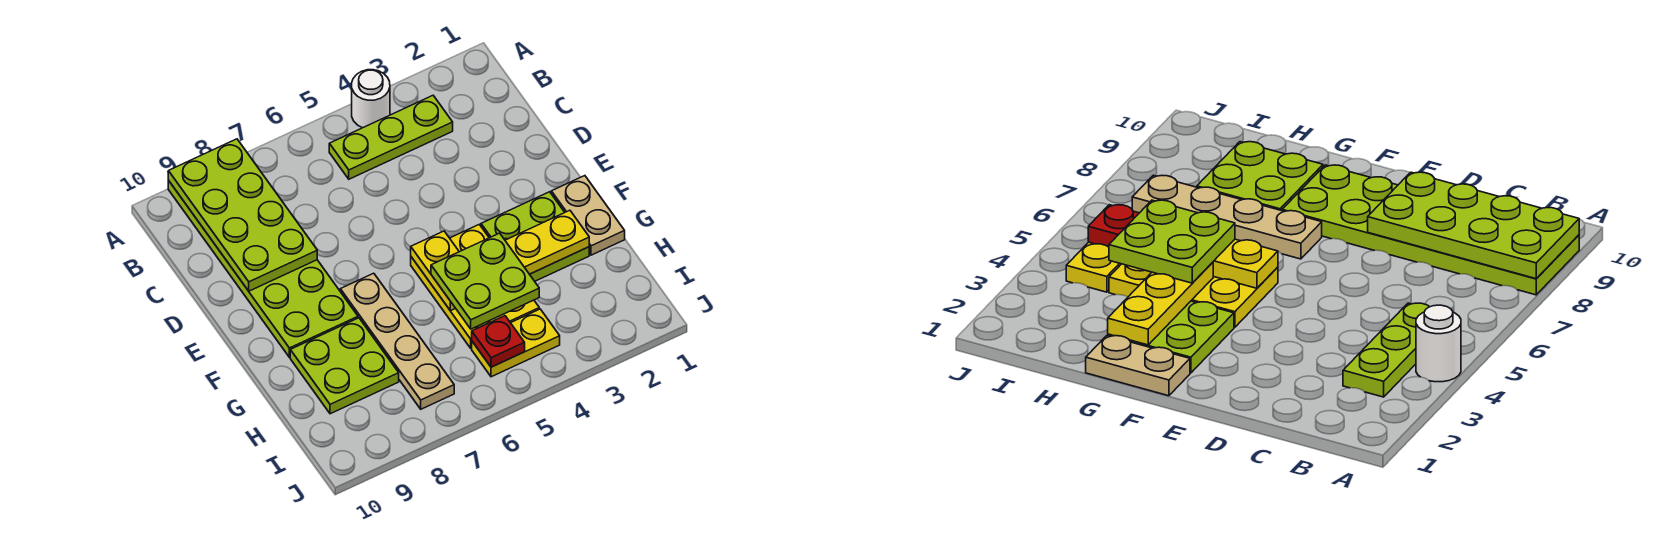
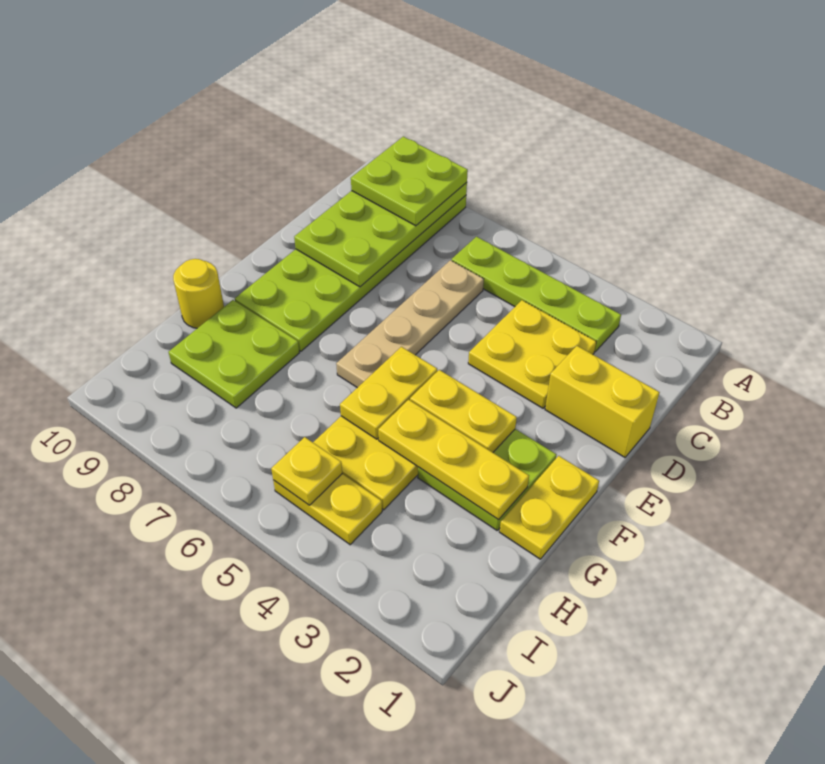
white round brick A4 level 1 -> none
lime plate B3:B5 level 1 -> lime plate B3:B6 level 1
none -> yellow plate C3:D4 level 1
none -> yellow brick D1:D2 level 1
tan plate F1:G1 level 1 -> yellow plate F1:G1 level 1
none -> yellow plate F3:F4 level 2
tan plate F7:I7 level 1 -> tan plate C6:F6 level 1
lime plate G4:H5 level 3 -> lime plate A8:B9 level 3
none -> yellow round brick G10 level 1
red plate I5 level 2 -> yellow plate I5 level 2

